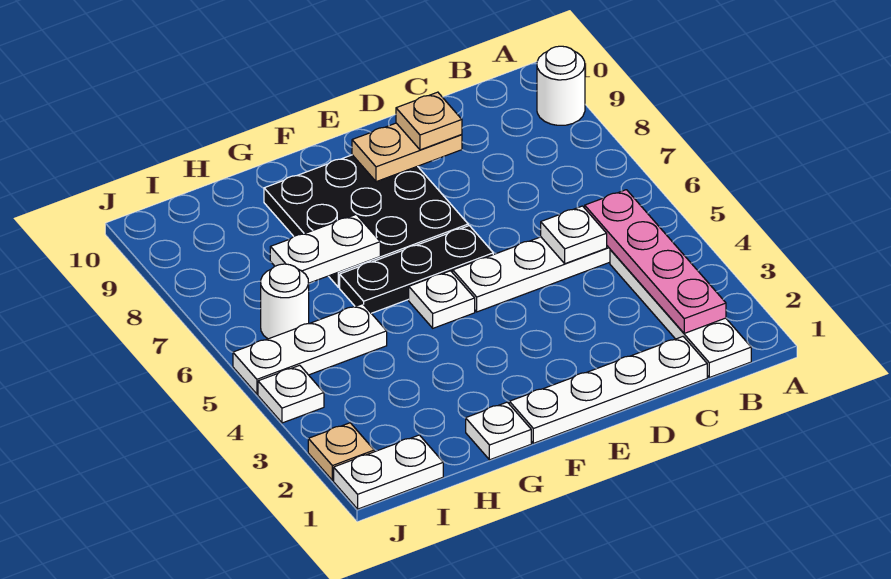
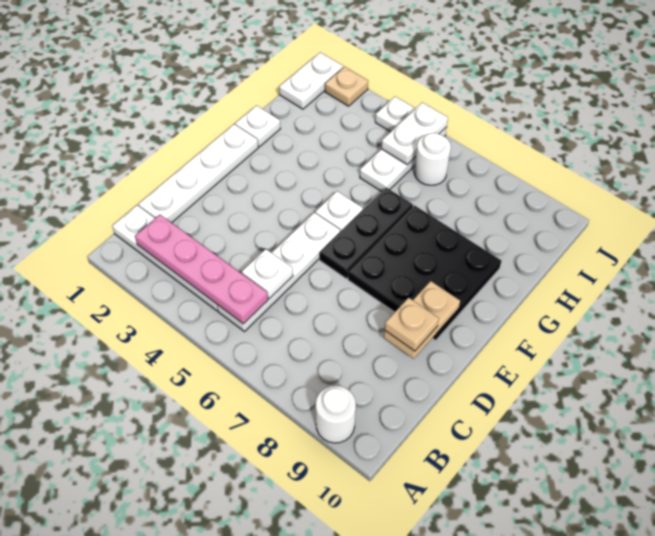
white plate G7:H7 level 2 -> white plate I5:J5 level 2

